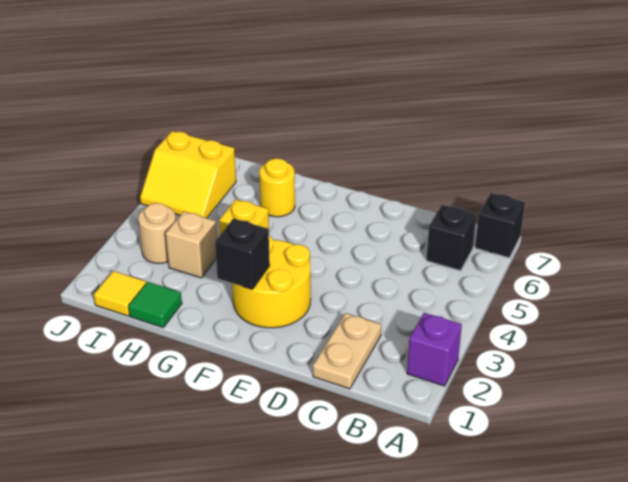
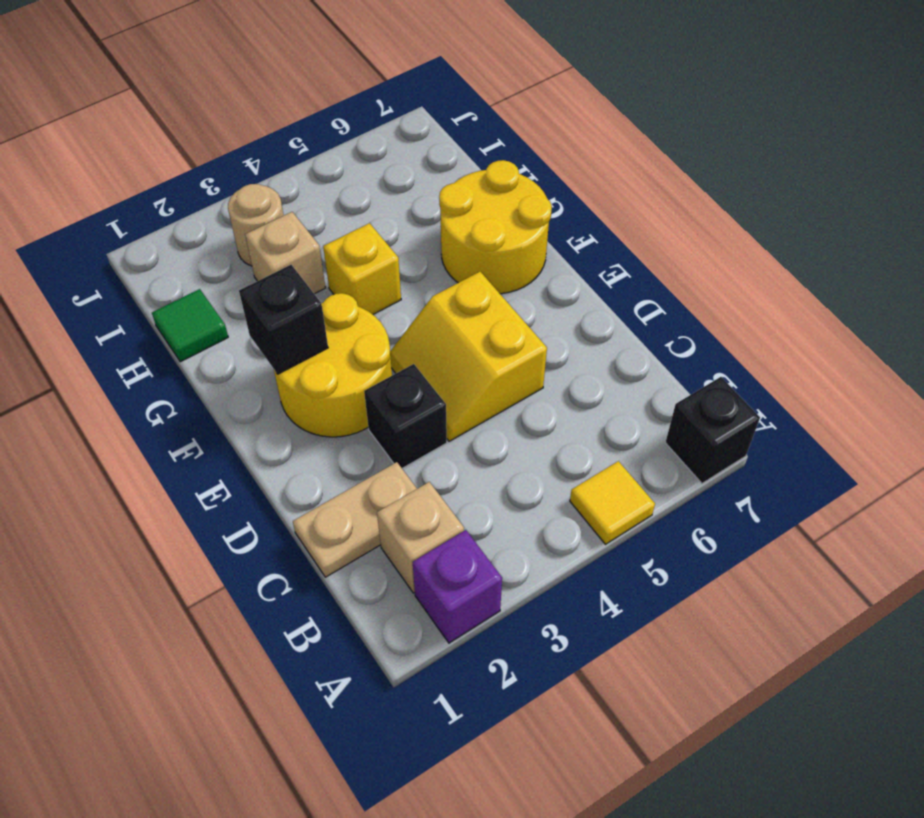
none -> tan brick B2 level 1
black brick B6 level 1 -> black brick D3 level 1
yellow round brick G6 level 1 -> yellow round brick F6:G7 level 1
yellow tile I1 level 1 -> yellow tile A5 level 1
yellow slope I5:J6 level 1 top 6 -> yellow slope D4:E5 level 1 top 5

